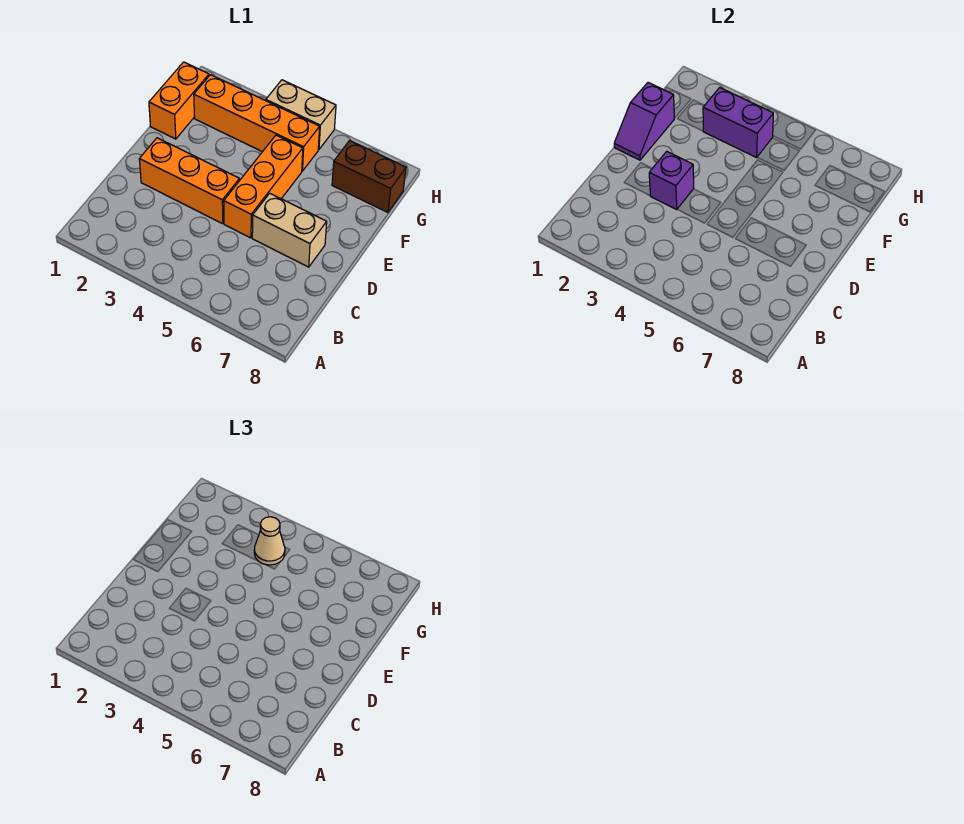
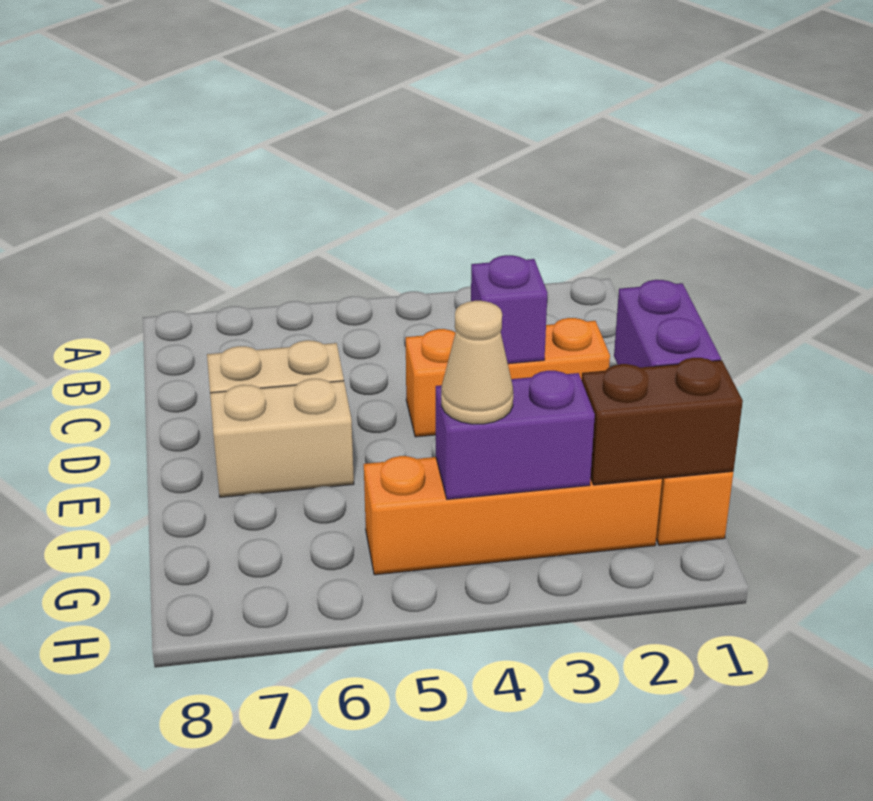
orange brick D5:F5 level 1 -> none
purple slope E1:F1 level 2 top F -> purple brick E1:F1 level 2
brown brick G7:G8 level 1 -> brown brick G1:G2 level 2
tan brick H4:H5 level 1 -> tan brick E6:E7 level 1

